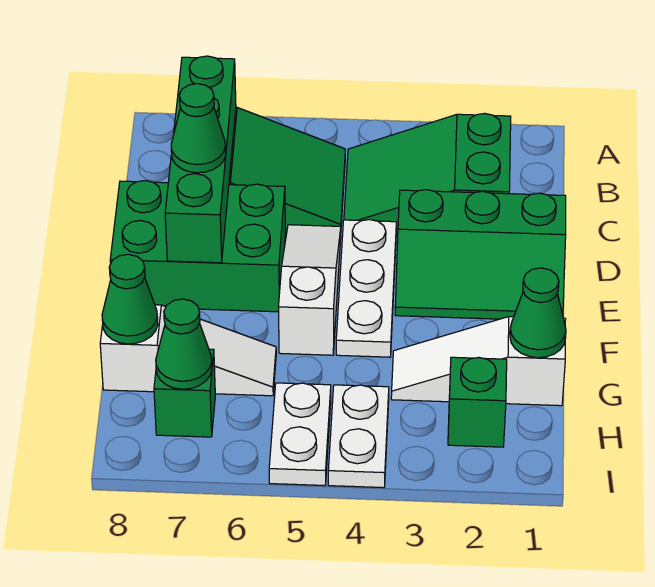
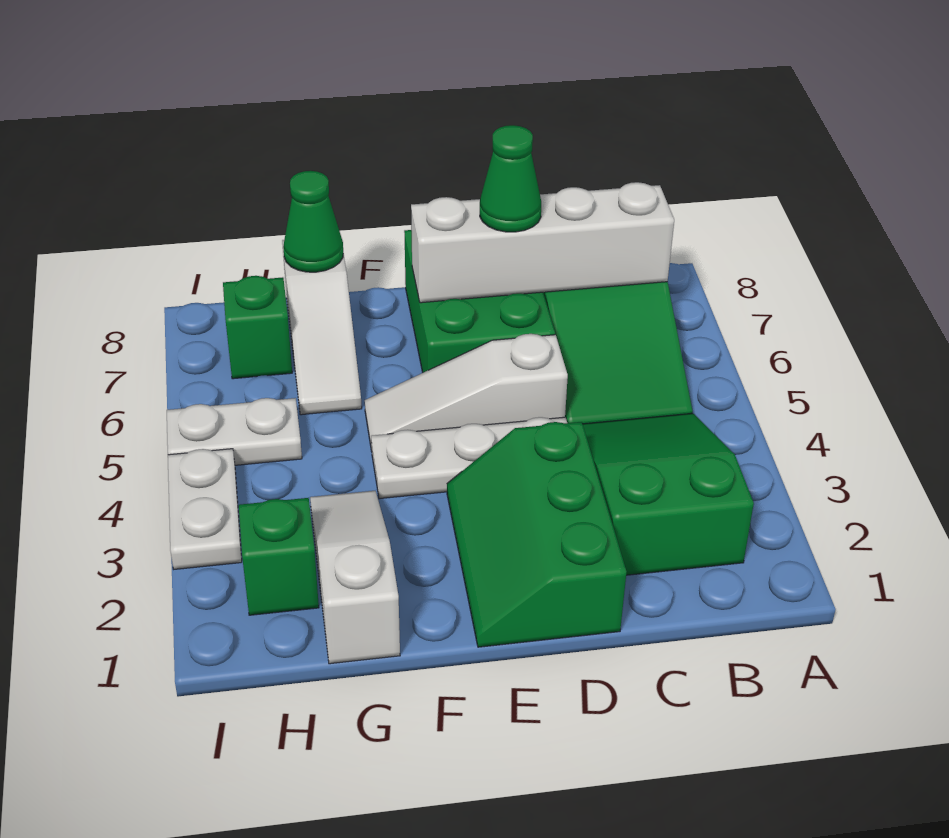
green brick B7:E7 level 2 -> white brick B7:E7 level 2
white slope D5:F5 level 1 top F -> white slope D5:F5 level 1 top D
green cone G1 level 2 -> none
white plate H4:I4 level 1 -> white plate I3:I4 level 1
green cone H7 level 2 -> none

